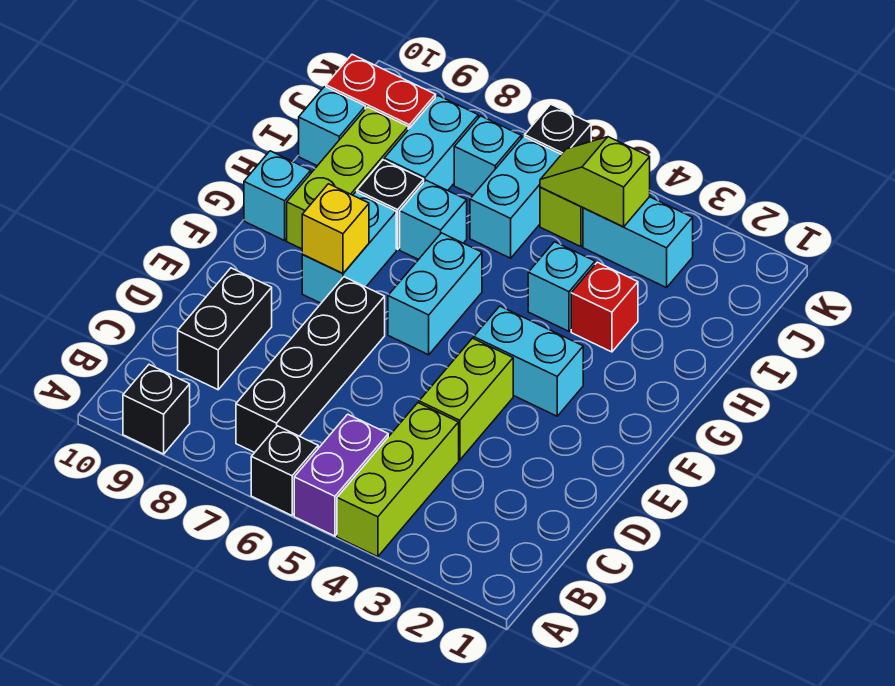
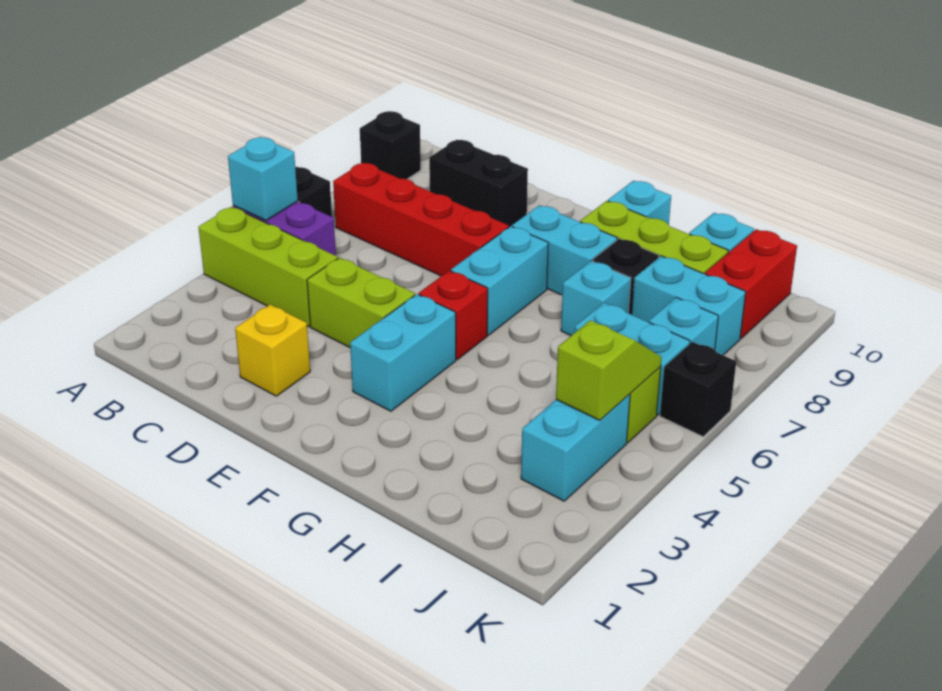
black brick B7:E7 level 1 -> red brick B7:E7 level 1
cyan brick F6:G6 level 1 -> cyan brick F6:F7 level 1
yellow brick F8 level 2 -> yellow brick D2 level 1
red brick H3 level 1 -> red brick F5 level 1
cyan brick H4 level 1 -> cyan brick A5 level 2

